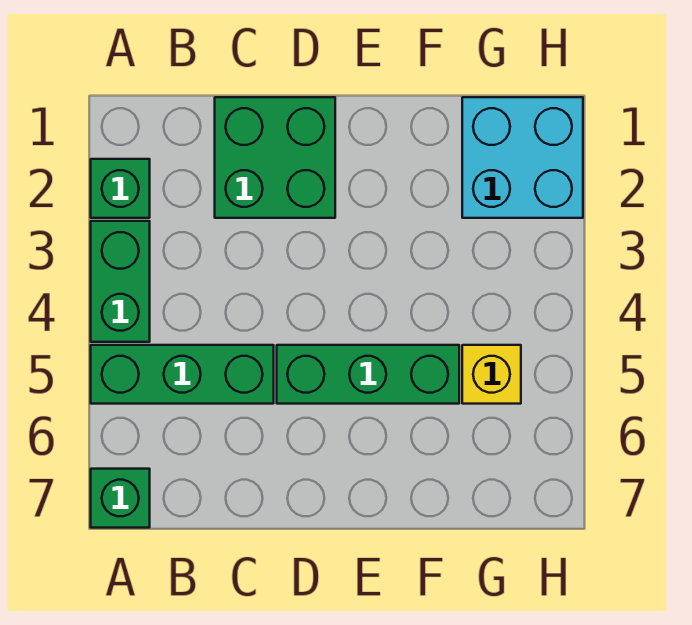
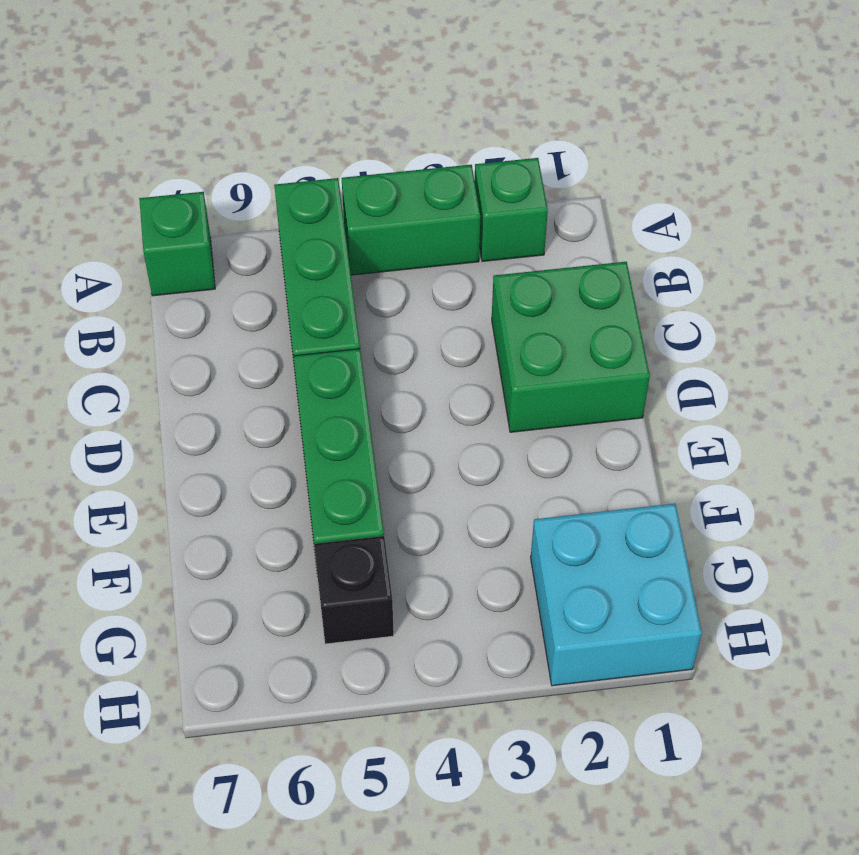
yellow brick G5 level 1 -> black brick G5 level 1

